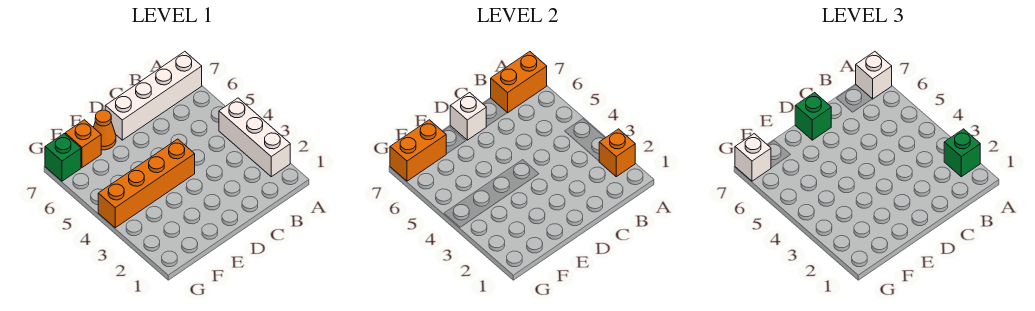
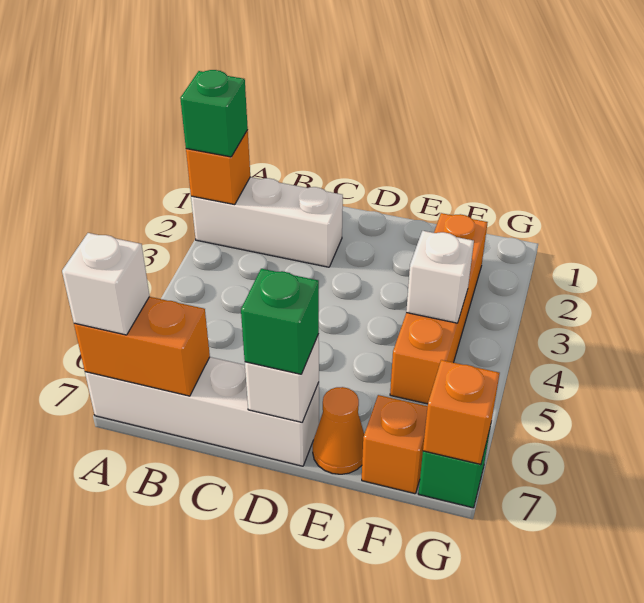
white brick A2:A4 level 1 -> white brick A2:C2 level 1
orange brick D4:G4 level 1 -> orange brick F2:F5 level 1
orange brick F7:G7 level 2 -> orange brick G7 level 2
white brick G7 level 3 -> white brick F4 level 2

